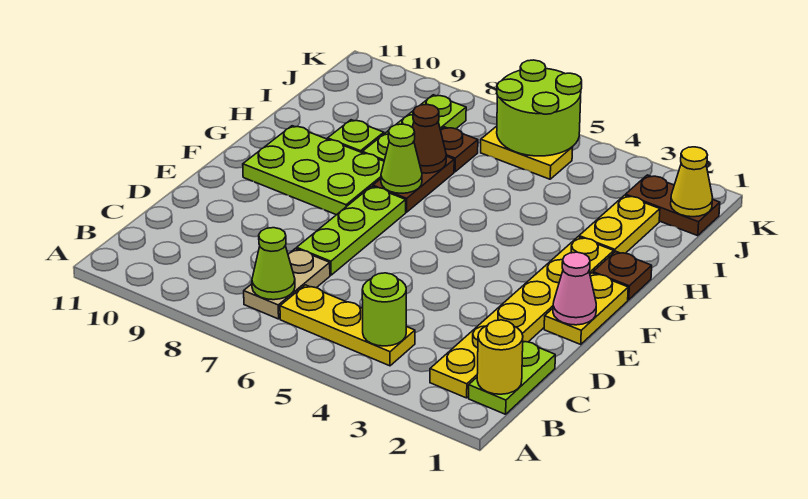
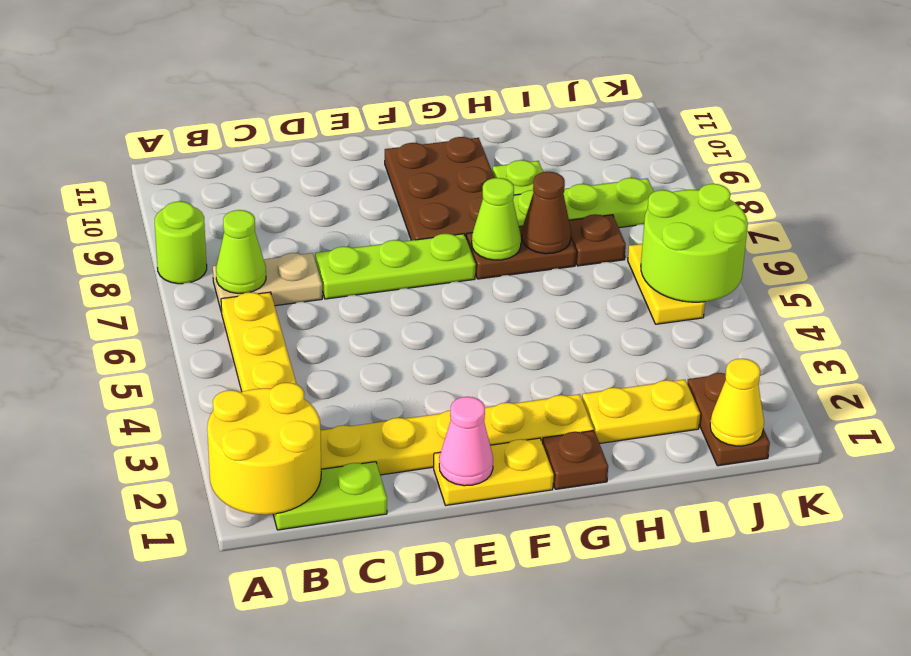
yellow round brick B1 level 2 -> yellow round brick A1:B2 level 2
lime round brick B4 level 2 -> lime round brick A8 level 1
lime plate F8:G10 level 1 -> brown plate F8:G10 level 1

